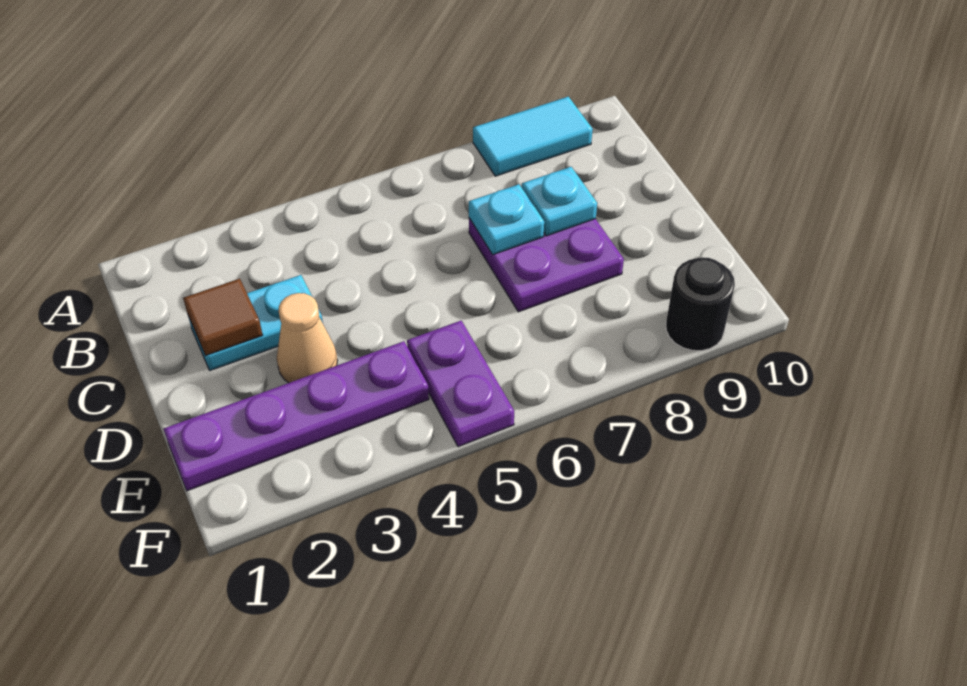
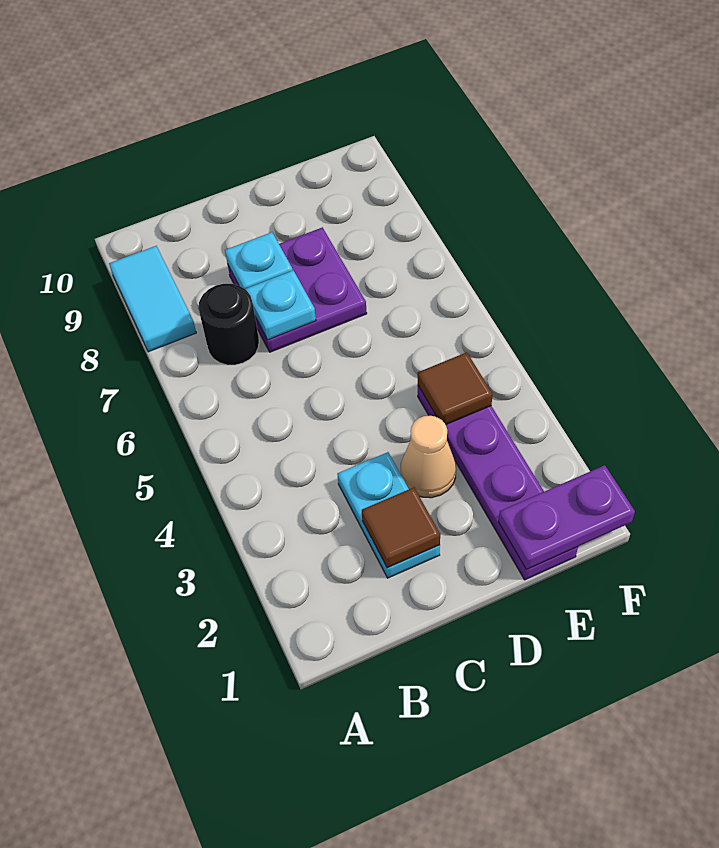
none -> brown tile E4 level 2
purple plate E5:F5 level 1 -> purple plate E1:F1 level 2
black round brick F9 level 1 -> black round brick B7 level 1

